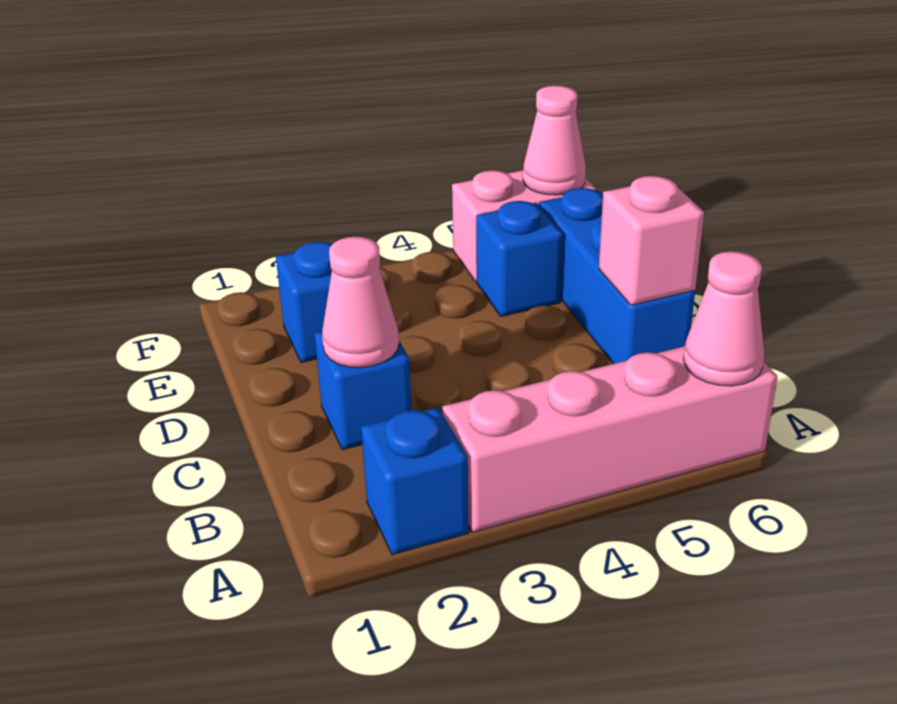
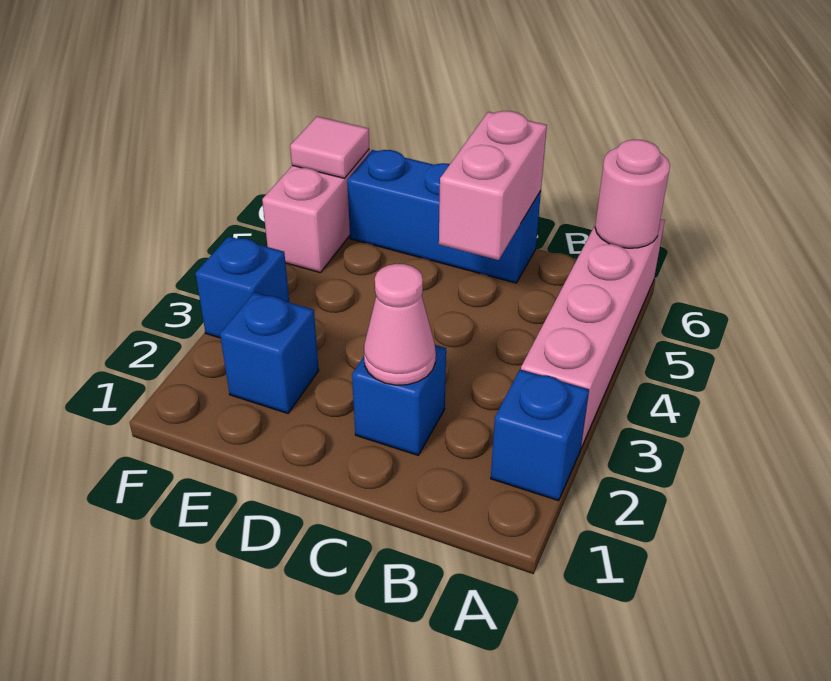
pink cone A6 level 2 -> pink round brick A6 level 2
pink brick C6 level 2 -> pink brick C5:C6 level 2
blue brick E5 level 1 -> blue brick F3 level 1
pink cone F6 level 2 -> pink tile F6 level 2

